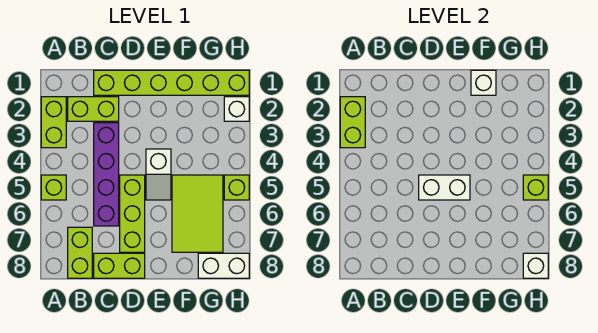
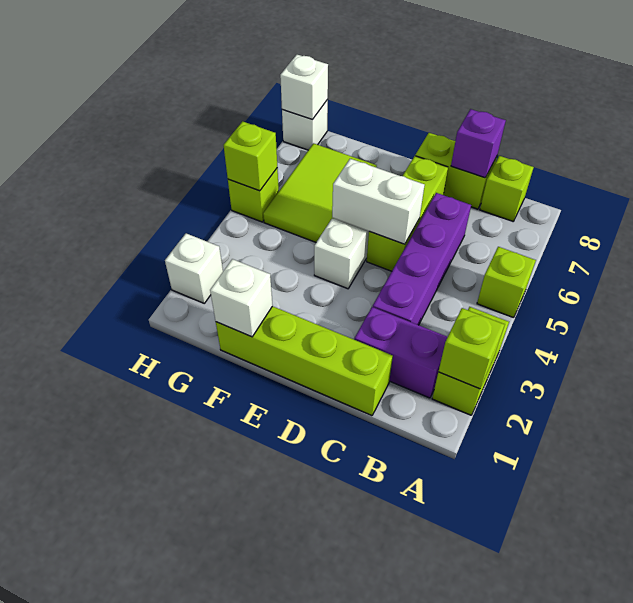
lime brick A2:A3 level 2 -> lime brick A2 level 2
lime brick B2:C2 level 1 -> purple brick B2:C2 level 1
lime brick B7:B8 level 1 -> lime brick B8 level 1
lime brick C1:H1 level 1 -> lime brick C1:F1 level 1
none -> purple brick C8 level 2
white brick G8:H8 level 1 -> white brick H8 level 1

